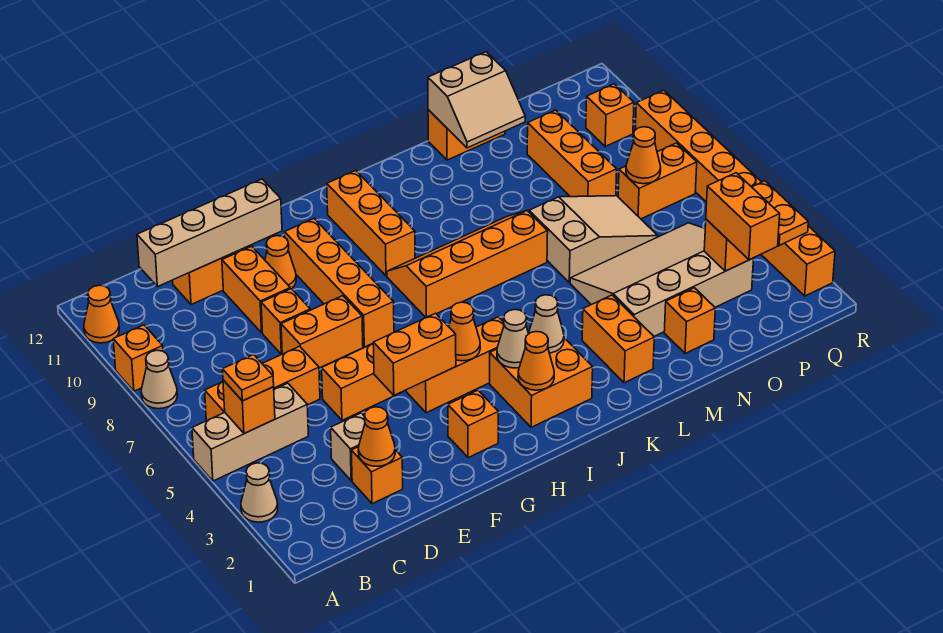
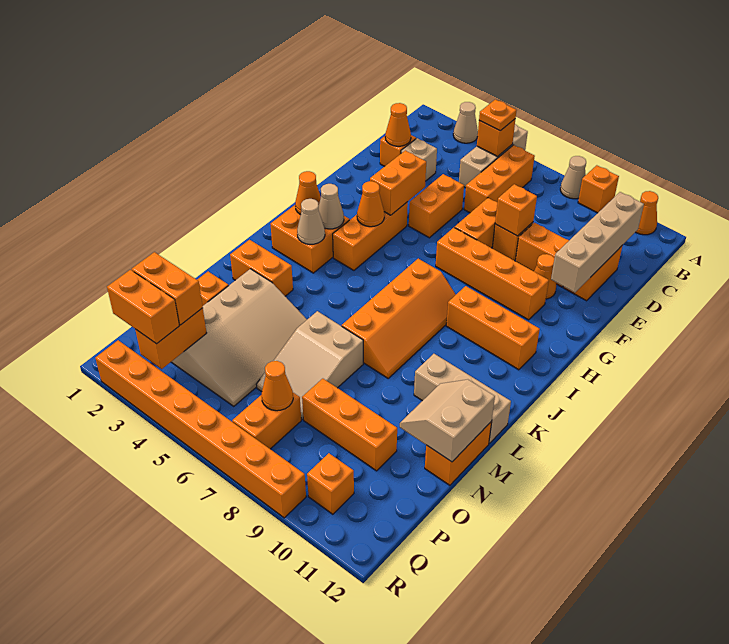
orange brick G2 level 1 -> orange brick E8 level 2
none -> tan brick L10:L12 level 1
orange plate Q2:Q3 level 3 -> orange brick Q2:Q3 level 3

